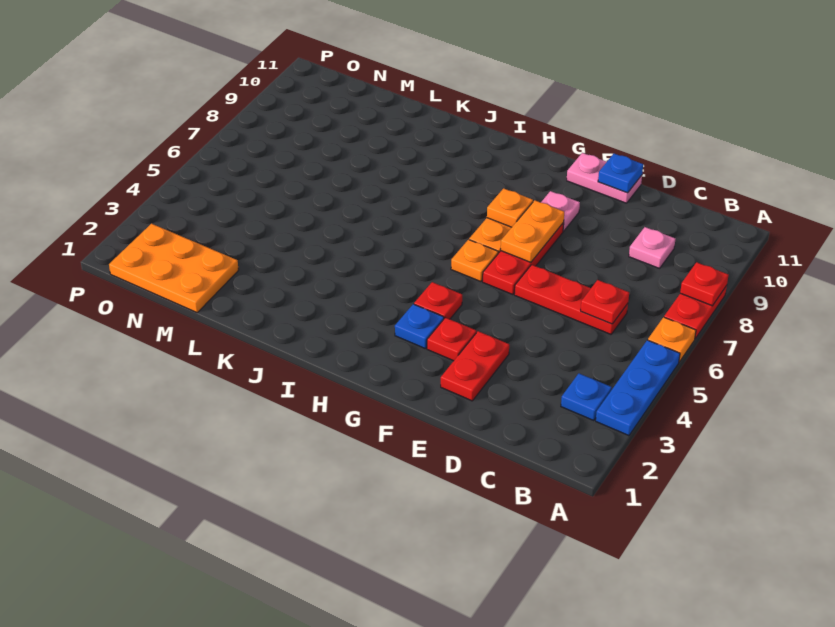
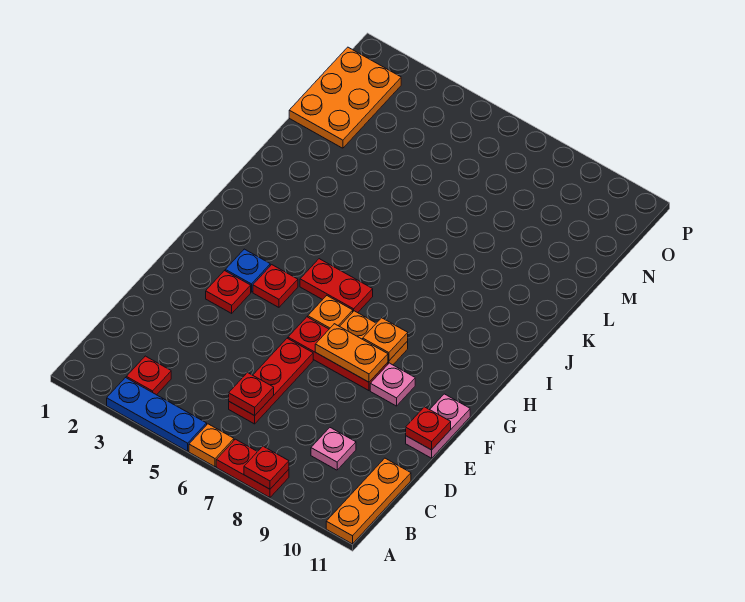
none -> orange plate A11:C11 level 1
blue plate B3 level 1 -> red plate B3 level 1
red plate E2:E3 level 1 -> red plate H5:H6 level 1
blue plate E11 level 2 -> red plate E11 level 2

